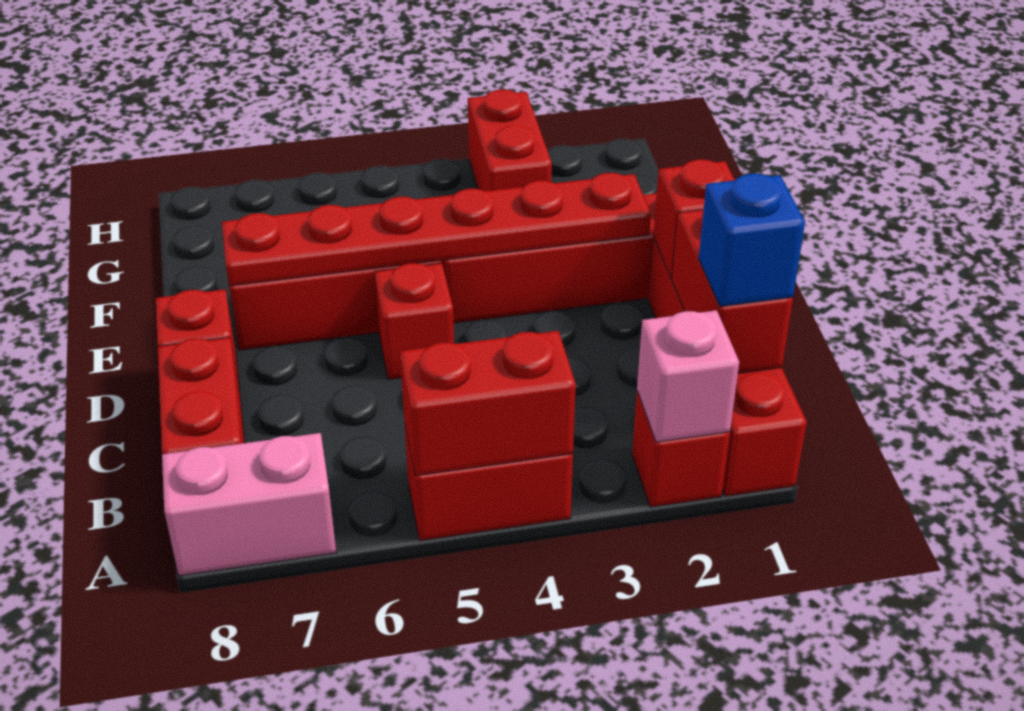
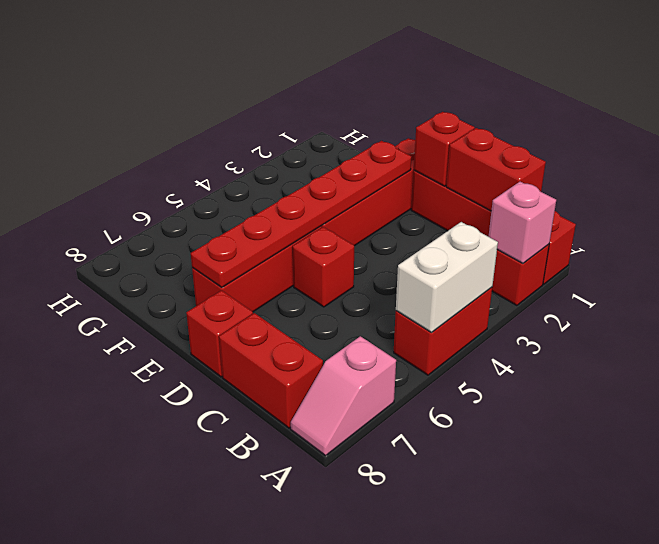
red brick A4:A5 level 2 -> white brick A4:A5 level 2
pink brick A7:A8 level 1 -> pink slope A7:A8 level 1 top 7
blue brick B1 level 3 -> none
red brick G3:H3 level 1 -> none

